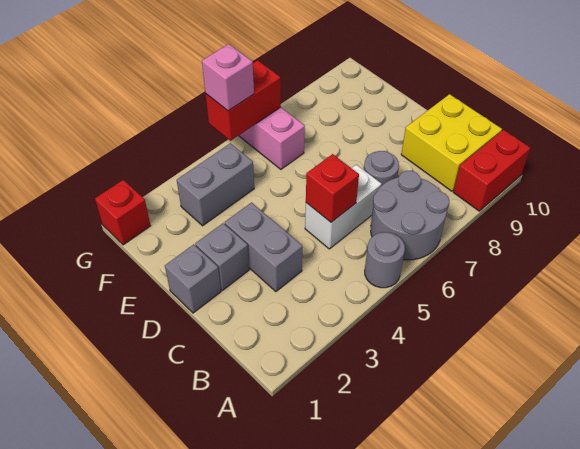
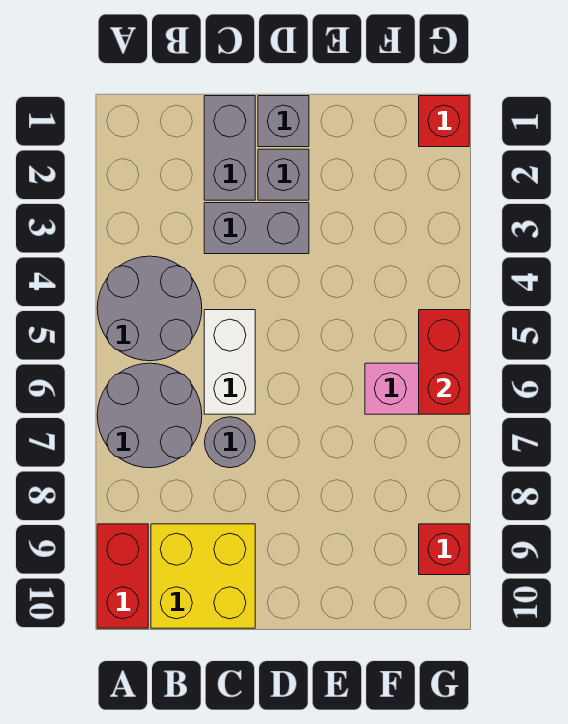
grey round brick A5 level 1 -> grey round brick A4:B5 level 1
red brick C5 level 2 -> red brick G9 level 1
grey brick F3:F4 level 1 -> grey brick C1:C2 level 1
pink brick G5 level 3 -> none

